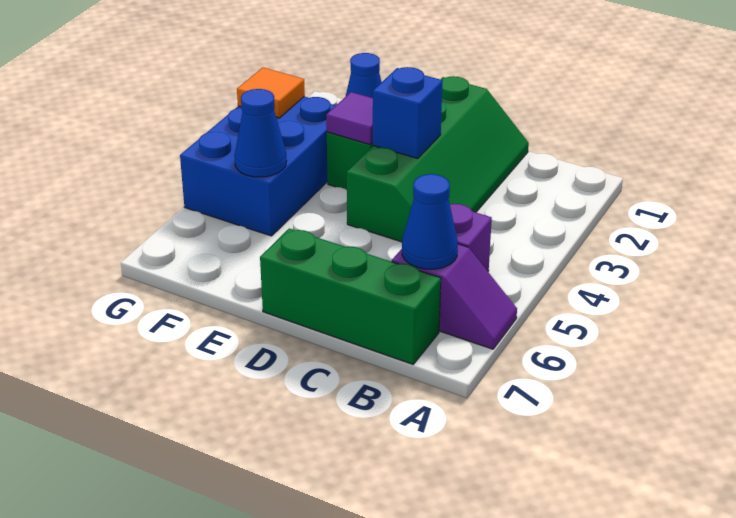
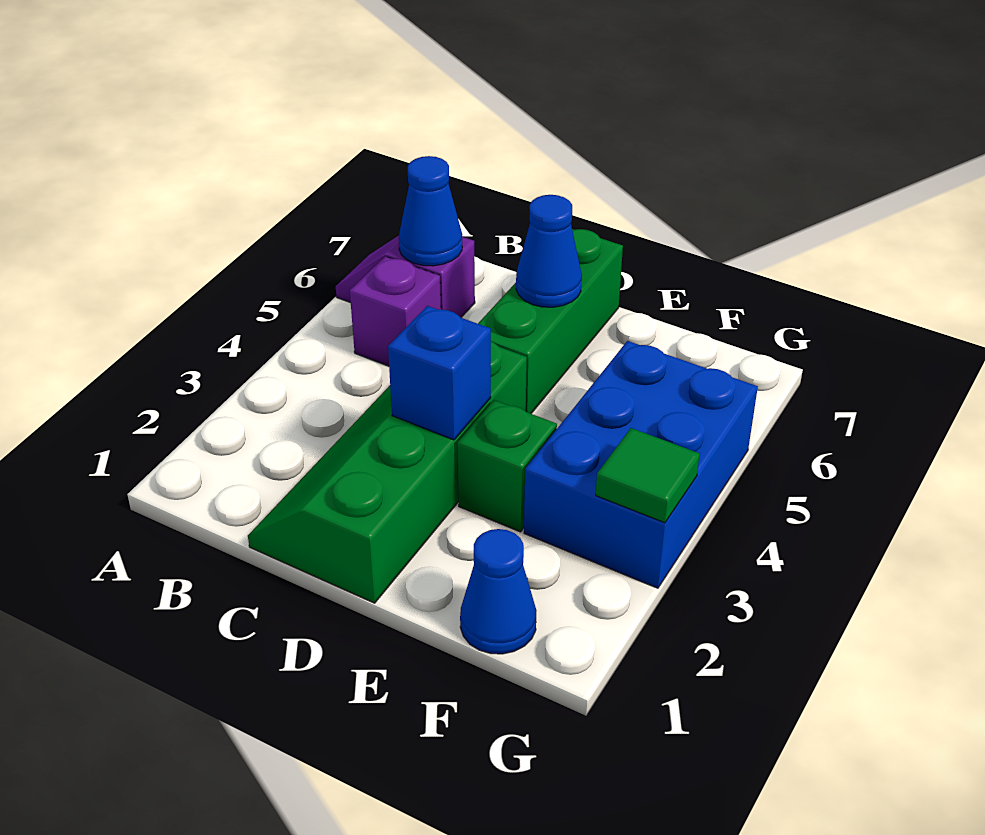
green brick B7:D7 level 1 -> green brick D5:D7 level 1
purple tile E3 level 2 -> none
blue cone F5 level 2 -> blue cone D6 level 2
orange tile G3 level 2 -> green tile G3 level 2

